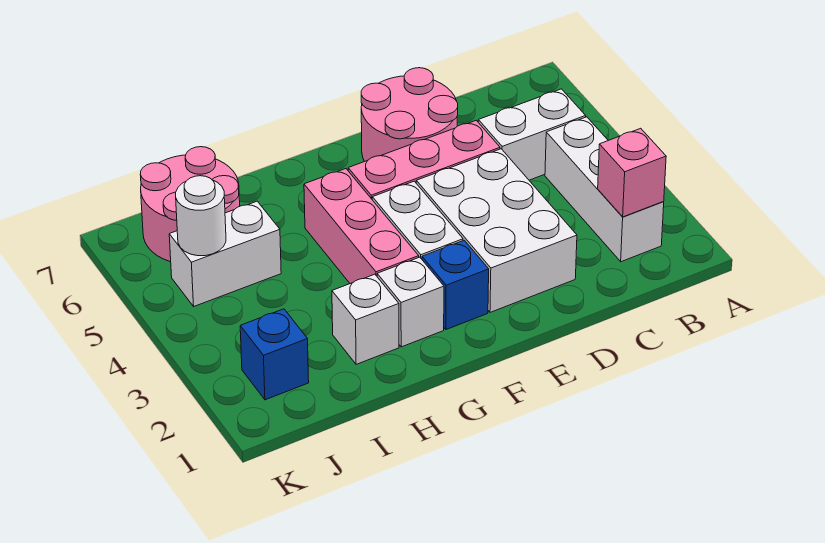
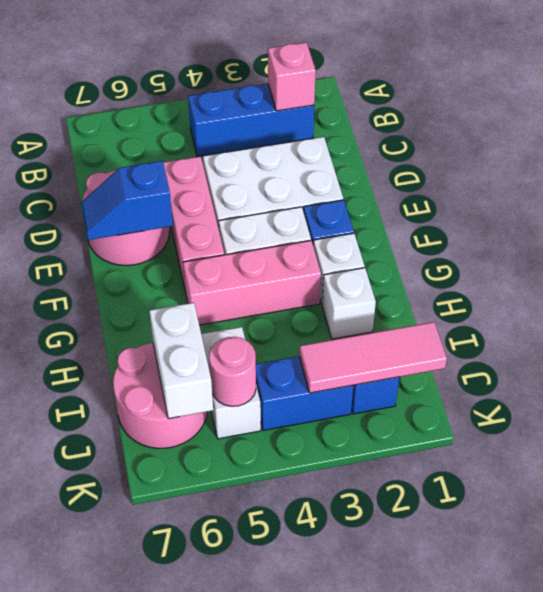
white brick B2:B4 level 1 -> blue brick B2:B4 level 1
white brick B5:C5 level 1 -> white brick I6:J6 level 2
none -> blue slope E6:E7 level 2 top 6
none -> pink tile J1:J3 level 2
none -> blue brick J3:J4 level 1
white round brick J5 level 2 -> pink round brick J5 level 2

